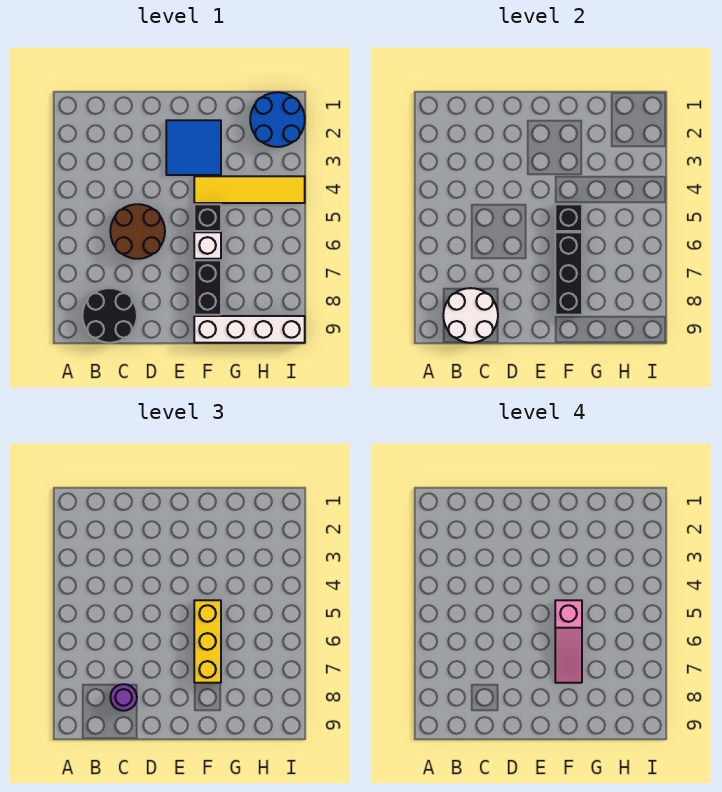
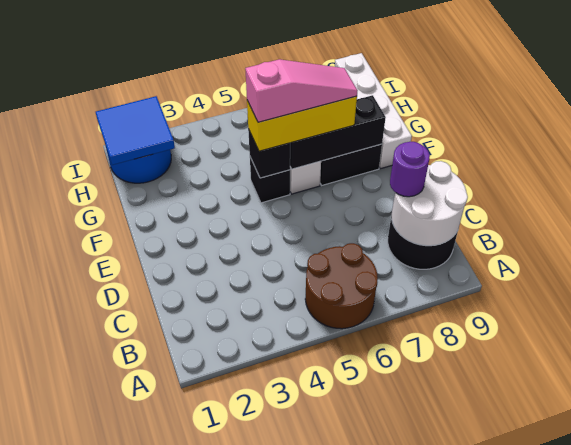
brown round brick C5:D6 level 1 -> brown round brick A5:B6 level 1
blue tile E2:F3 level 1 -> blue tile H1:I2 level 2
yellow tile F4:I4 level 1 -> none

